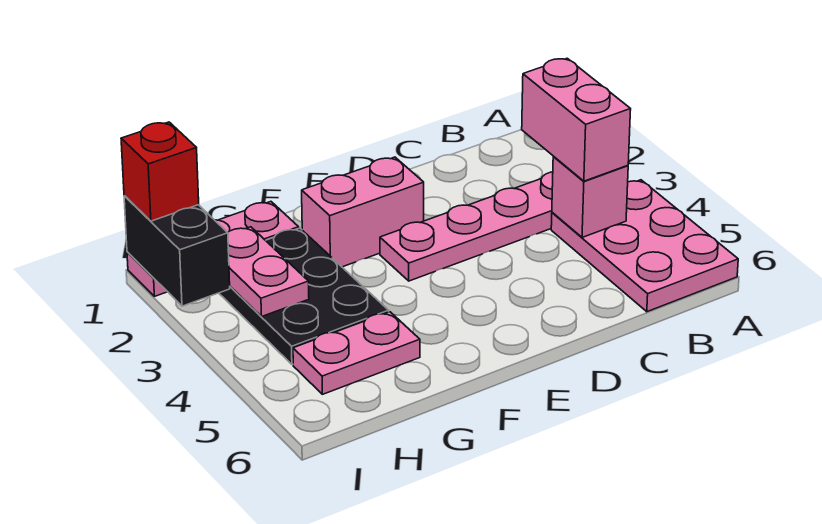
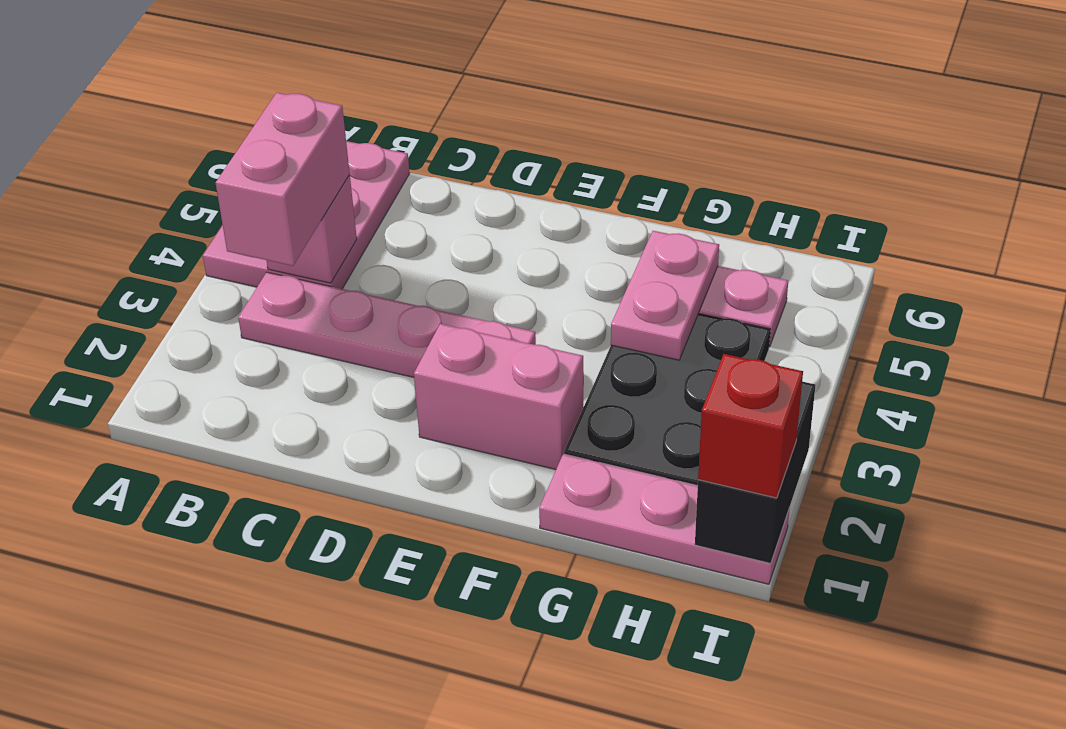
pink plate H2:H3 level 2 -> pink plate G4:G5 level 2

